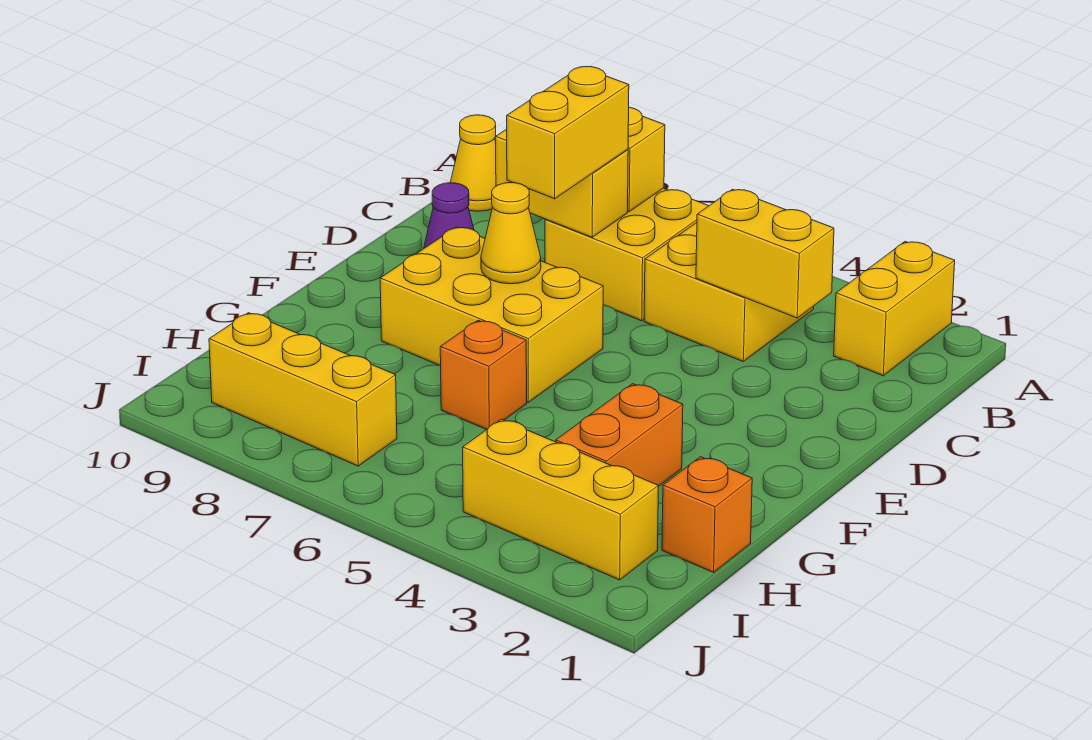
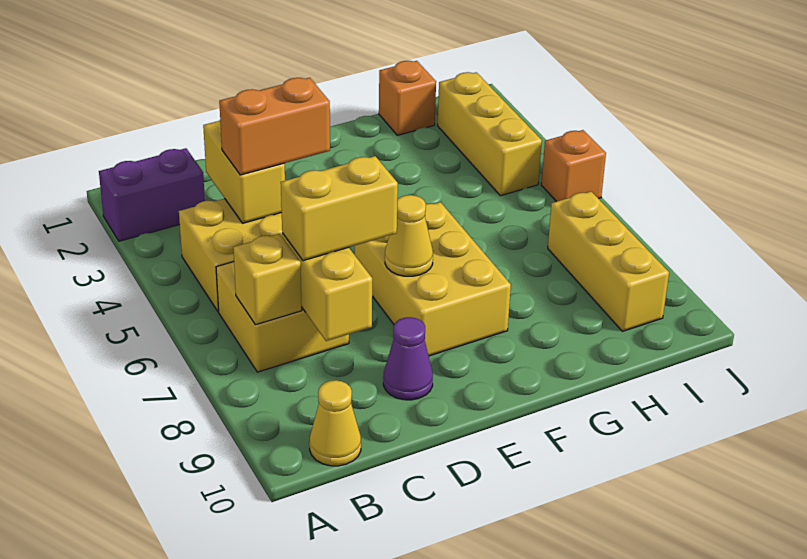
yellow brick A2:B2 level 1 -> purple brick A2:B2 level 1
orange brick G3:H3 level 1 -> orange brick C4:D4 level 3
orange brick G6 level 1 -> orange brick J5 level 1

